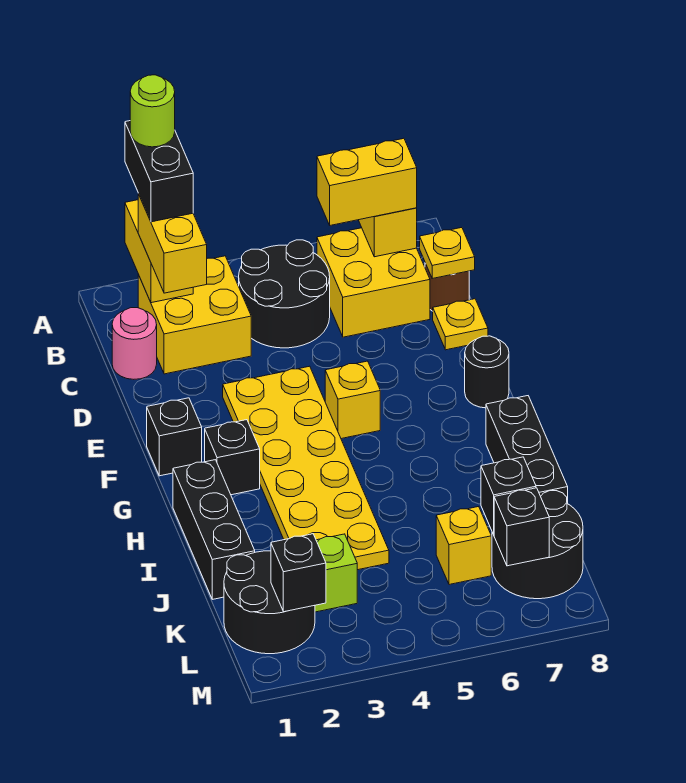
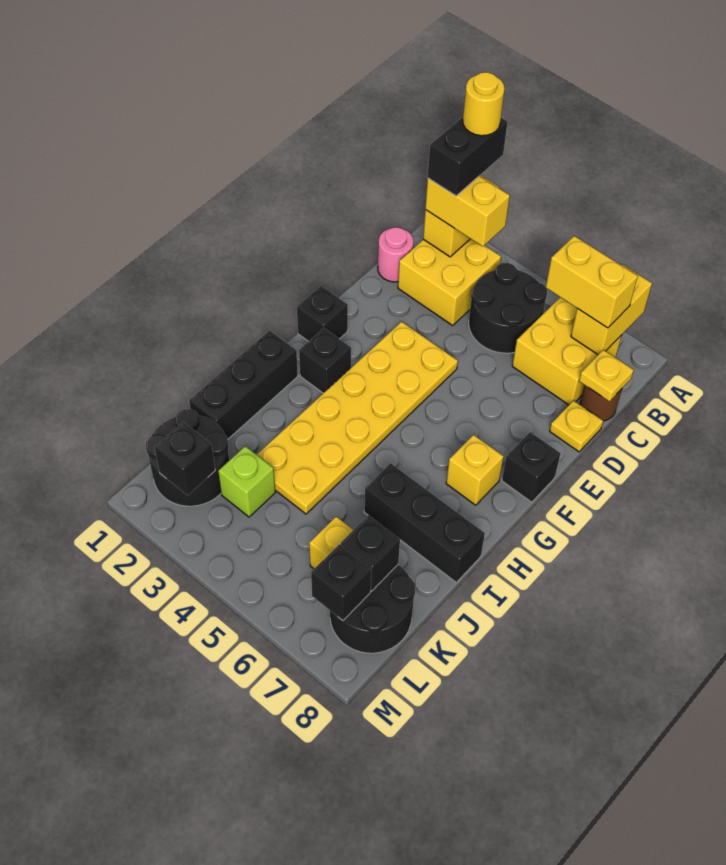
lime round brick A2 level 5 -> yellow round brick A2 level 5
yellow brick B2:C2 level 3 -> yellow brick B2:B3 level 3
yellow brick F5 level 1 -> yellow brick G7 level 1
black round brick F8 level 1 -> black brick F8 level 1
black brick H8:J8 level 1 -> black brick I6:I8 level 1

